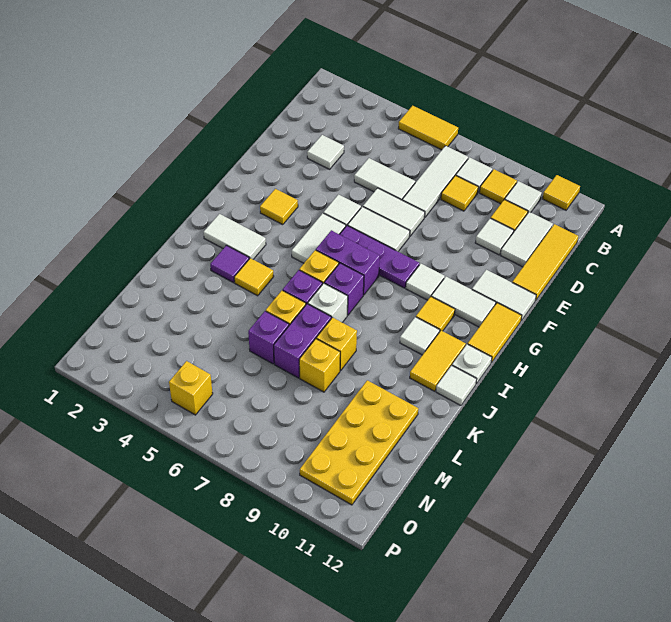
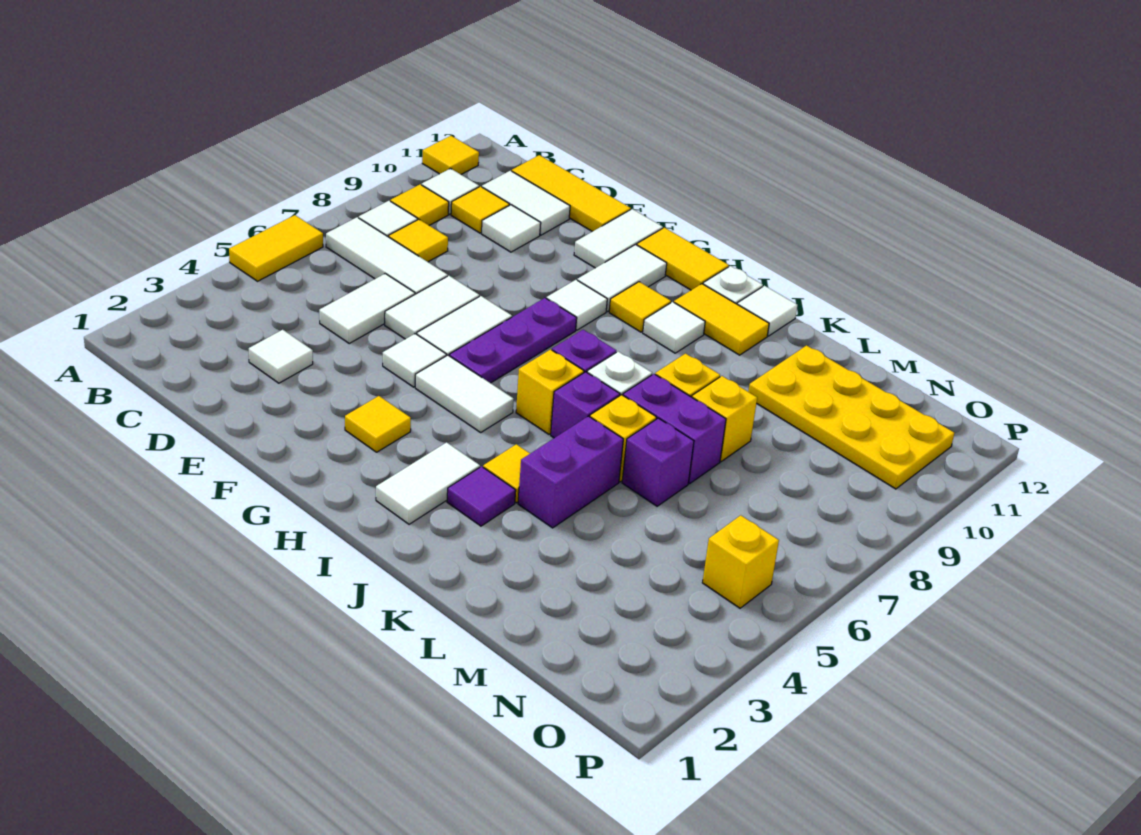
purple brick H6:H7 level 1 -> purple brick K4:K5 level 1

